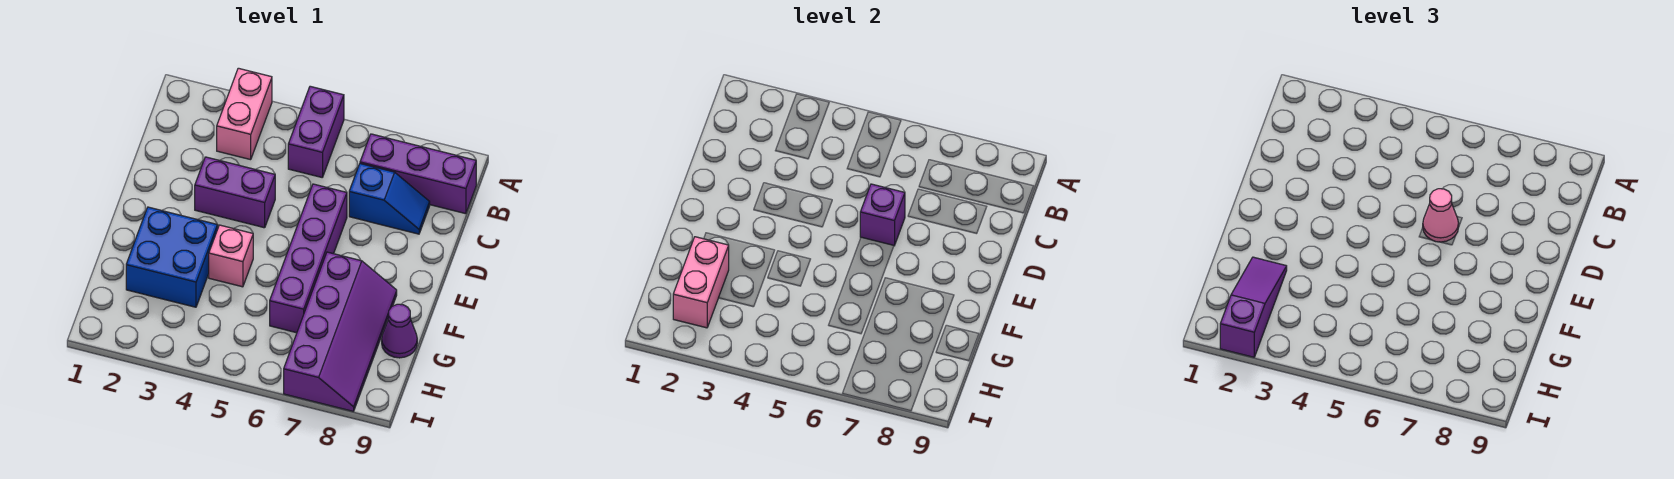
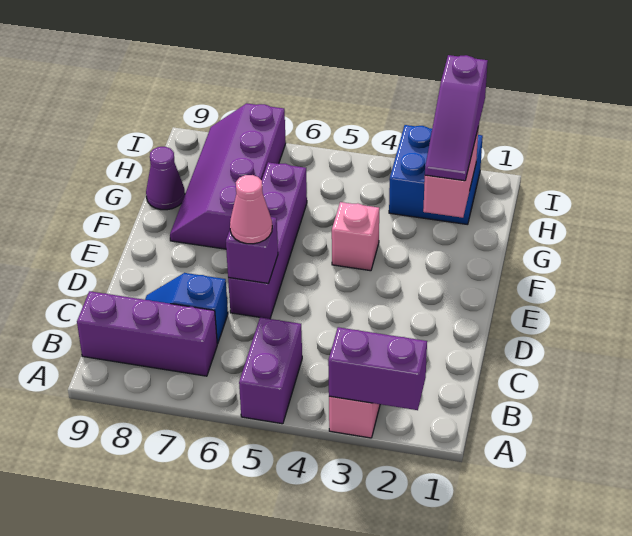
purple brick D3:D4 level 1 -> purple brick A2:A3 level 2
blue brick F2:G3 level 1 -> blue brick H2:I3 level 1

